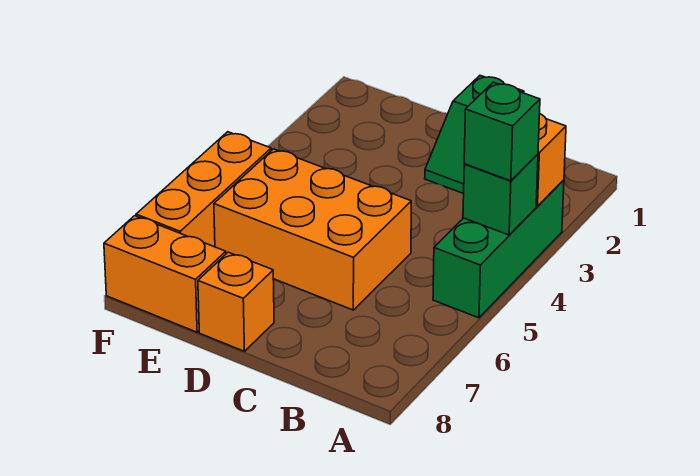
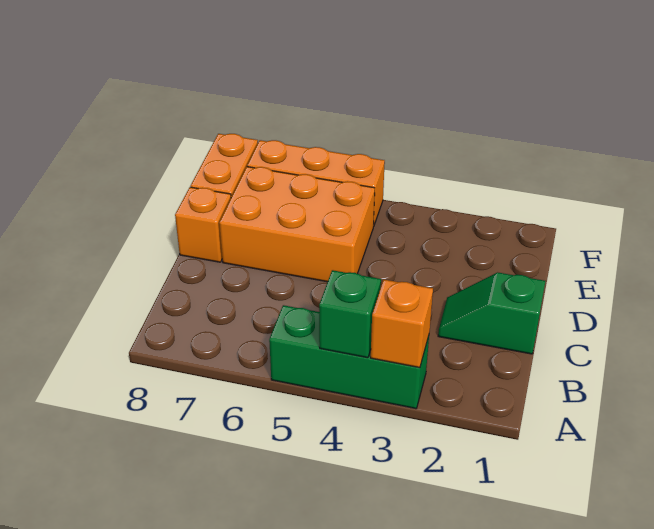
green brick A4 level 3 -> none
orange brick C5:E6 level 1 -> orange brick D5:E7 level 1

